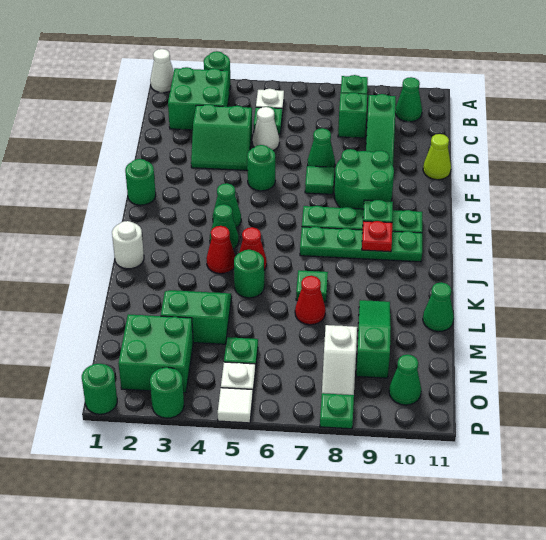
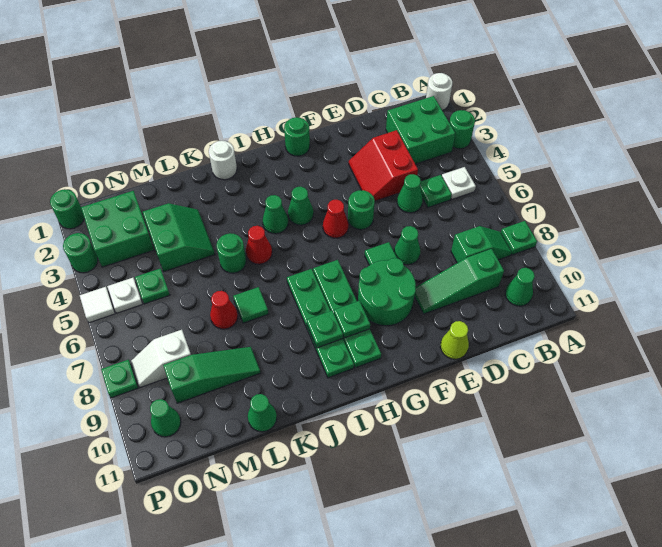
white cone A1 level 1 -> white round brick A1 level 1
green slope D3:E4 level 1 top D -> red slope D3:E4 level 1 top D
white cone D5 level 1 -> green cone D5 level 1
red plate I9 level 2 -> green plate I9 level 2
red cone J4 level 1 -> red cone G5 level 1

